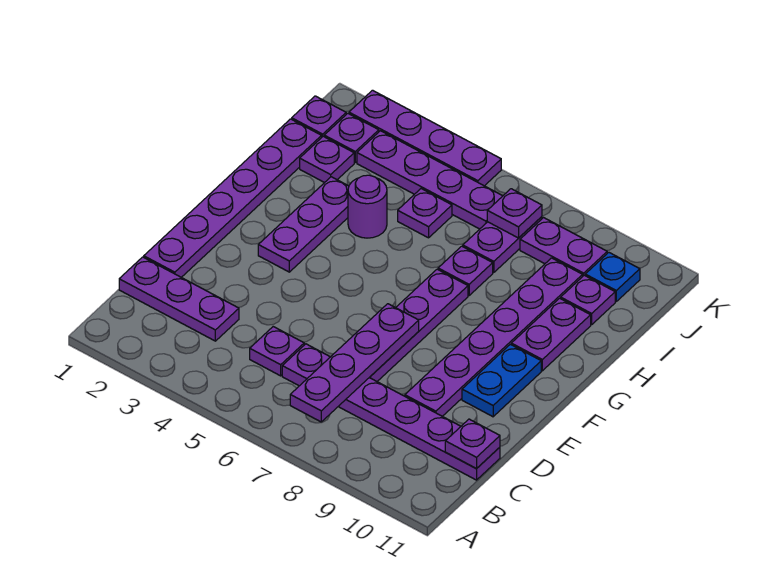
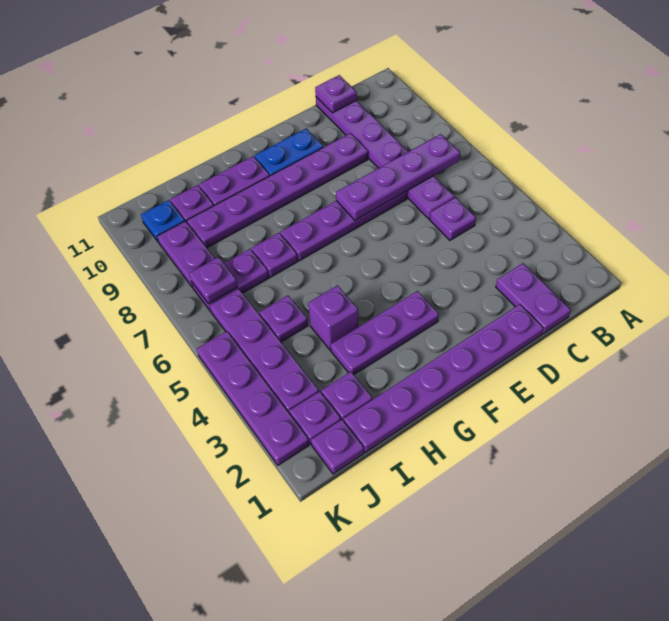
purple plate C1:C3 level 1 -> purple plate C1:C2 level 1
purple round brick H4 level 1 -> purple brick H4 level 1

